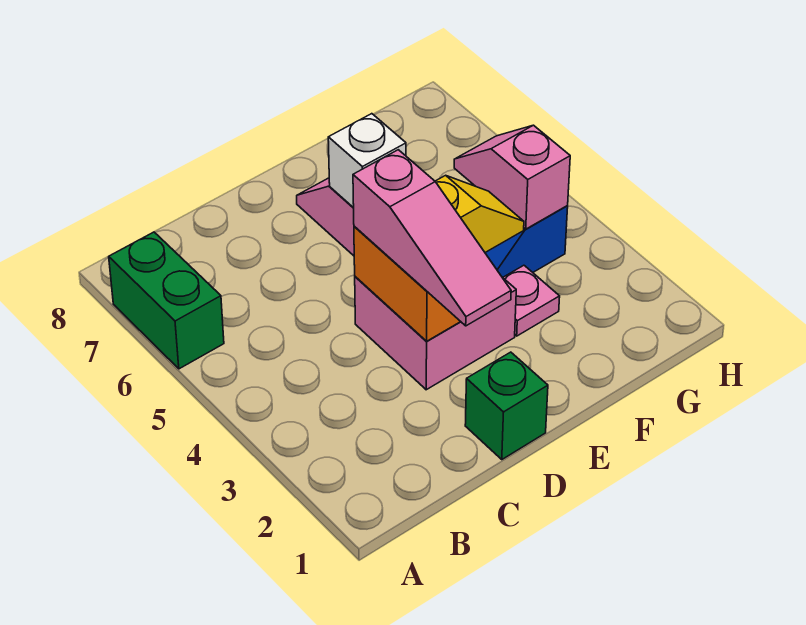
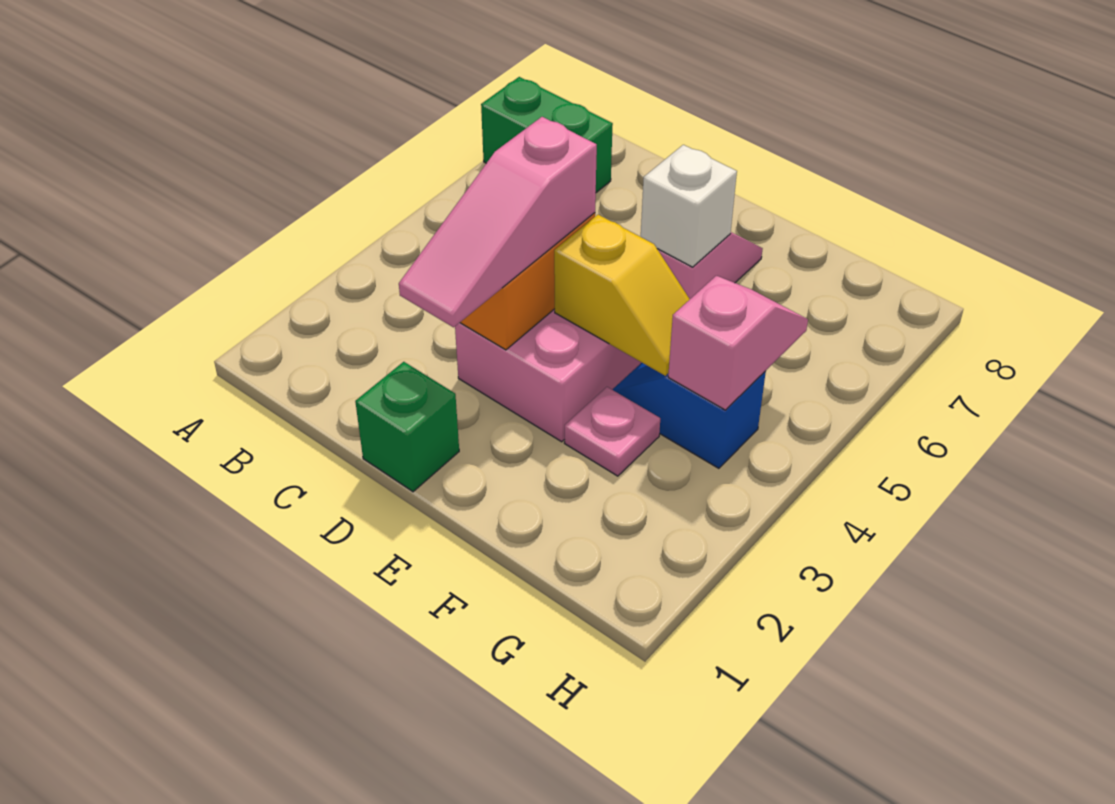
green brick A6:A7 level 1 -> green brick A7:B7 level 1

